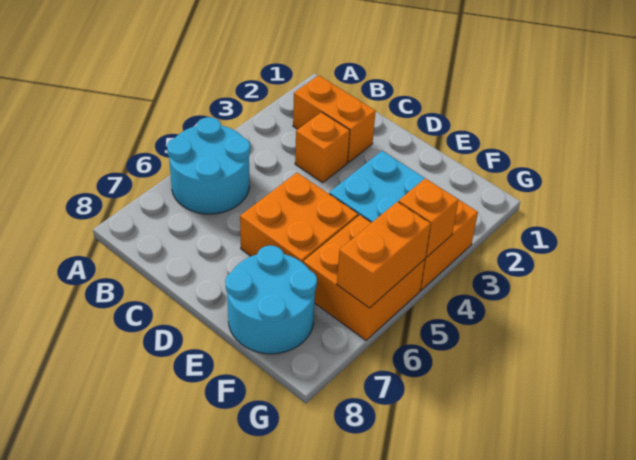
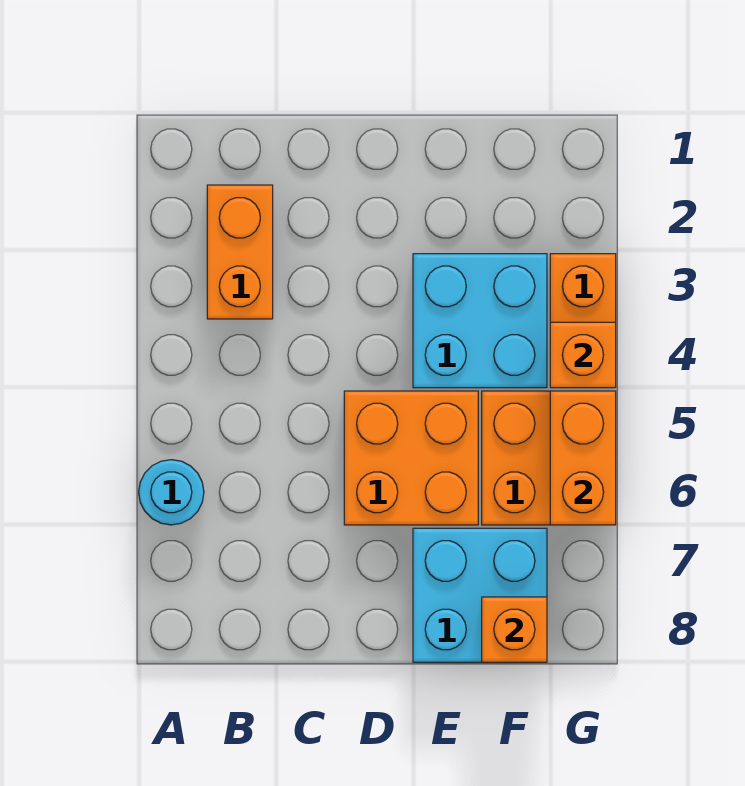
cyan round brick A5:B6 level 1 -> cyan round brick A6 level 1
orange brick B2:C2 level 1 -> orange brick B2:B3 level 1
orange brick C3 level 1 -> orange brick F8 level 2
cyan round brick E7:F8 level 1 -> cyan brick E7:F8 level 1

